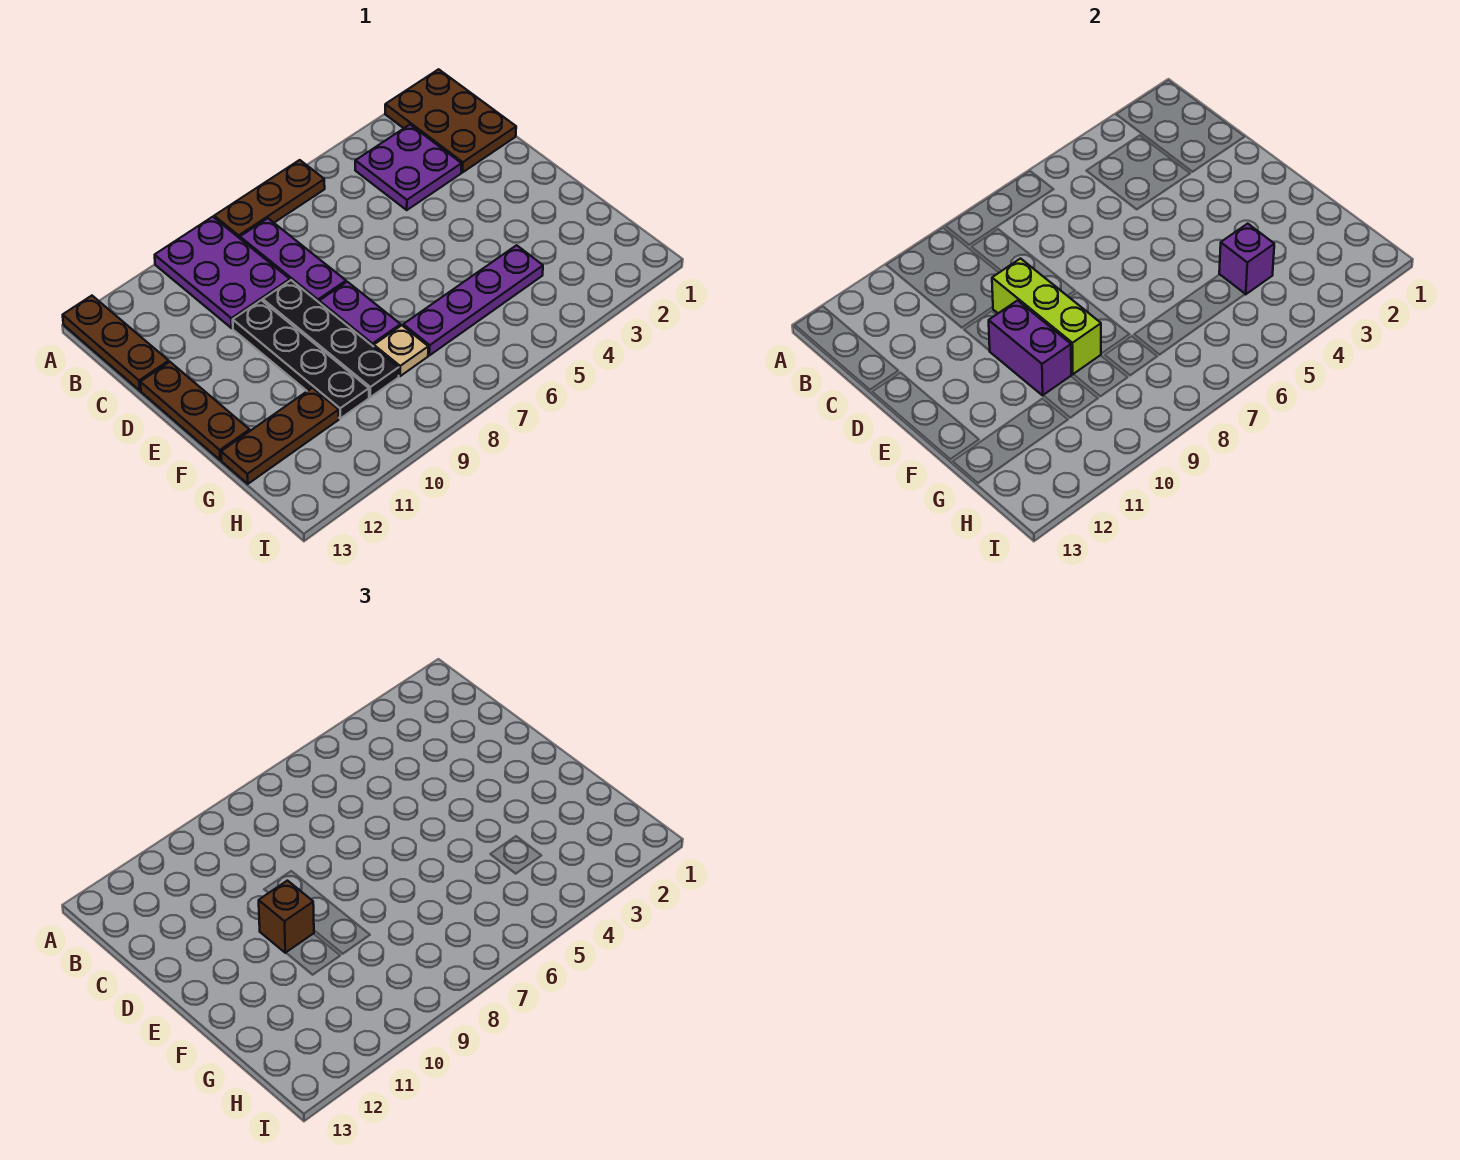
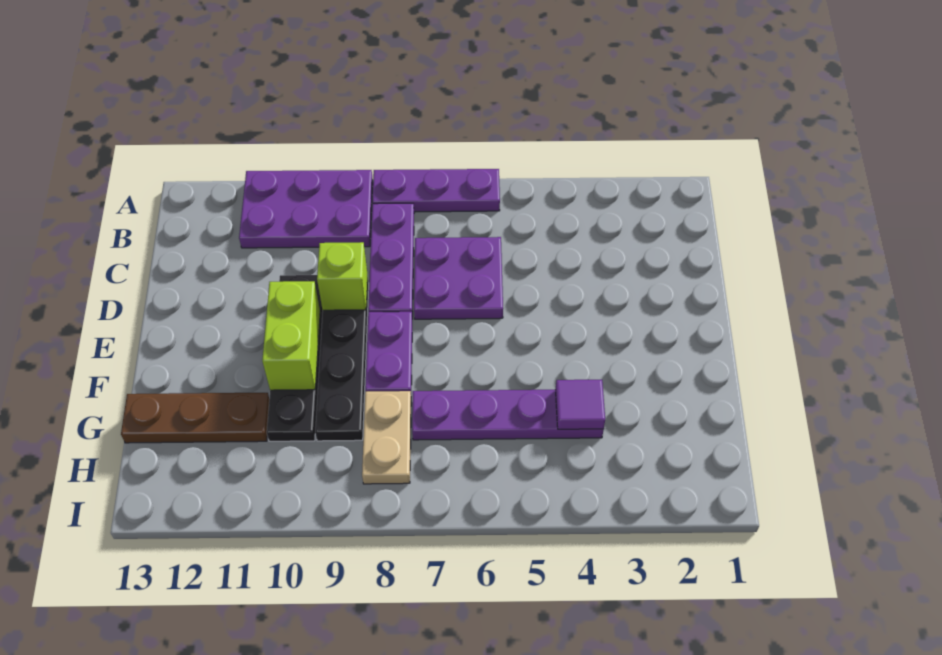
brown plate A1:C2 level 1 -> none
brown plate A6:A8 level 1 -> purple plate A6:A8 level 1
purple plate A9:C10 level 1 -> purple plate A9:B11 level 1
brown plate A13:C13 level 1 -> none
purple plate B3:C4 level 1 -> purple plate C6:D7 level 1
lime brick D9:F9 level 2 -> lime brick D9 level 2
brown plate D13:F13 level 1 -> none
purple brick E10:F10 level 2 -> lime brick E10:F10 level 2
brown brick E10 level 3 -> none
purple brick G4 level 2 -> purple tile G4 level 2
tan plate G8 level 1 -> tan plate G8:H8 level 1

